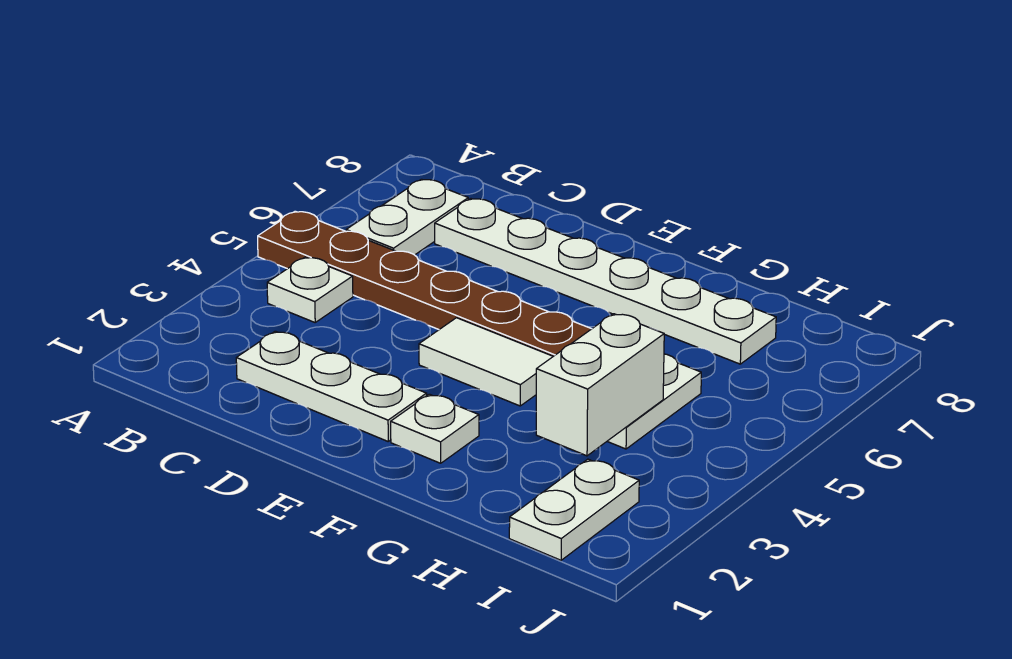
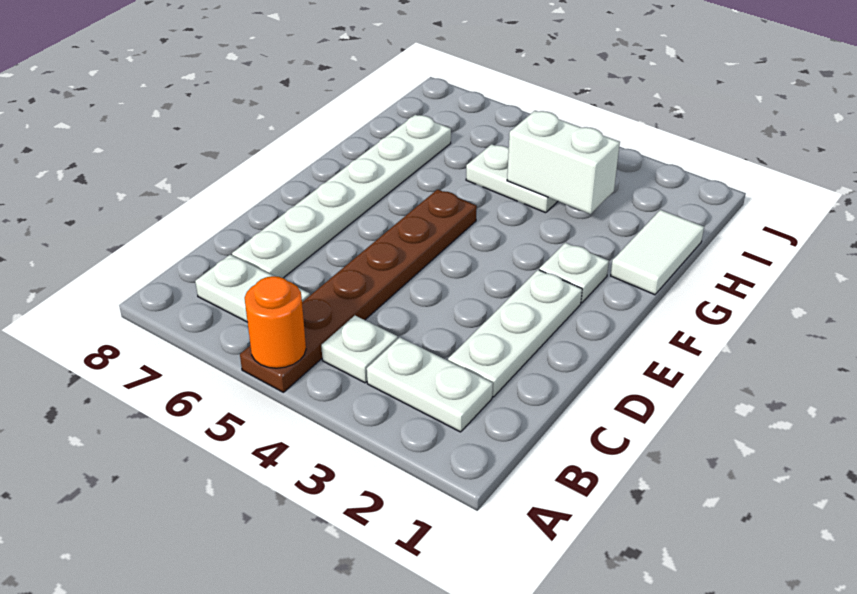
none -> orange round brick A5 level 2
white tile E4:F4 level 1 -> white tile G1:H1 level 1
white plate I1:I2 level 1 -> white plate B2:B3 level 1

